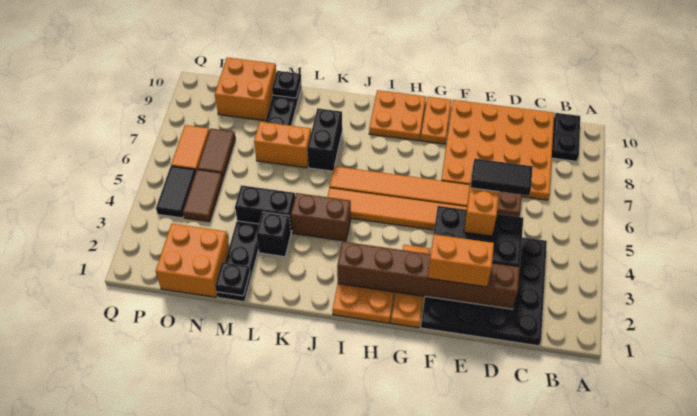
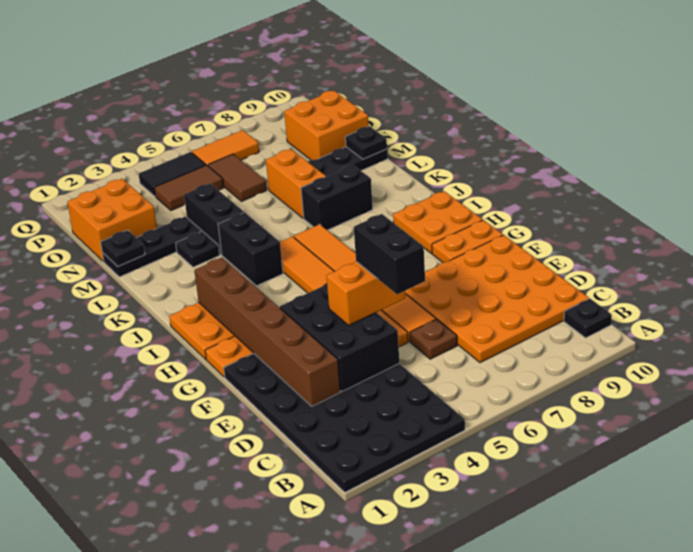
black plate B9:B10 level 1 -> black plate B10 level 1
black plate C1:F4 level 1 -> black plate A1:F4 level 1
black tile D5:E5 level 4 -> black brick D5:E5 level 4
orange brick E2:F2 level 3 -> none
brown brick J4:K4 level 1 -> black brick J4:K4 level 1
black brick L3 level 1 -> black plate L3 level 1
brown tile O6:O7 level 1 -> brown tile N6:O6 level 1

